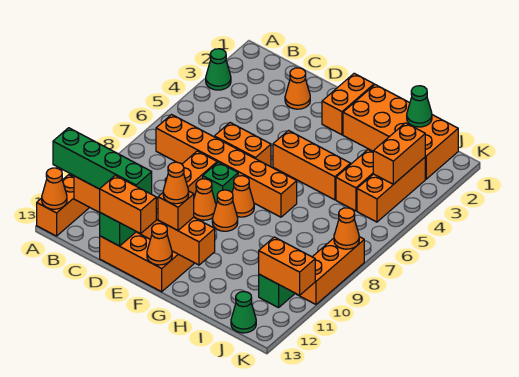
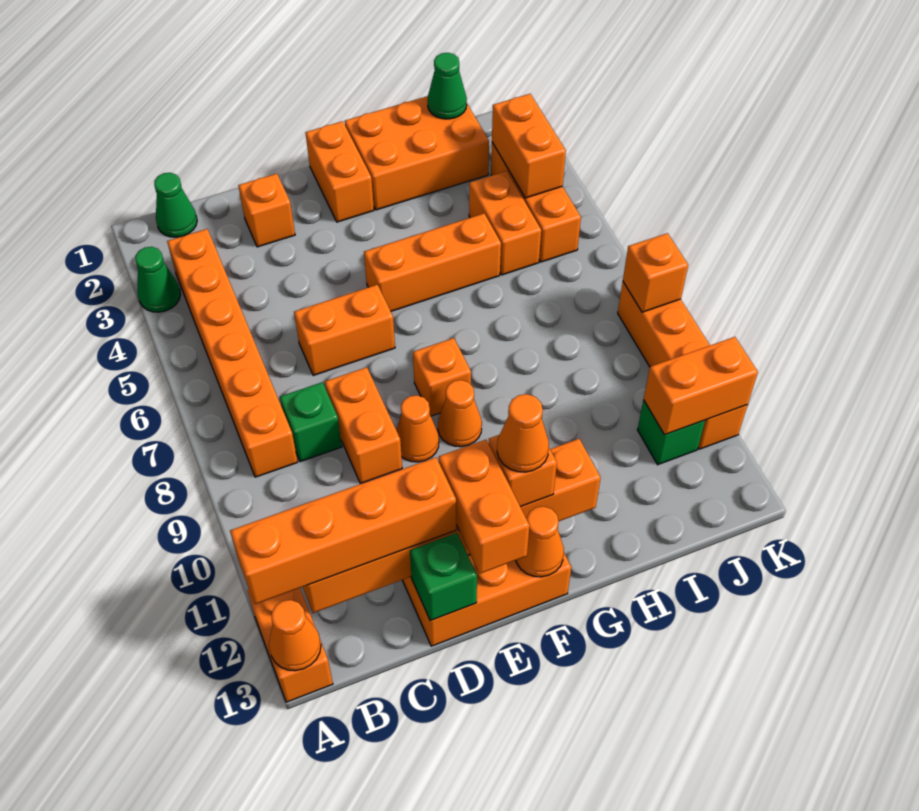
green brick A12:D12 level 3 -> orange brick A12:D12 level 3
orange brick B7:G7 level 1 -> orange brick B3:B8 level 1
orange cone D2 level 1 -> orange brick D2 level 1
orange brick D13:E13 level 3 -> orange brick E12:E13 level 3
green brick E8 level 1 -> green brick C8 level 1
orange cone F8 level 1 -> orange brick F8 level 1
orange brick G1:J2 level 1 -> orange brick G1:I2 level 1
green cone J13 level 1 -> green cone B1 level 1
orange brick K8:K10 level 1 -> orange brick K8:K11 level 1
orange cone K8 level 2 -> orange brick K8 level 2

